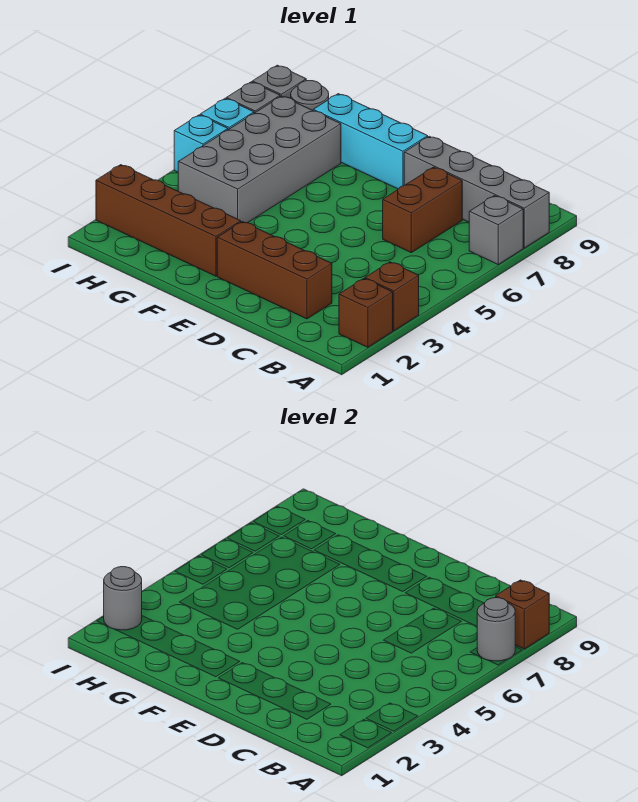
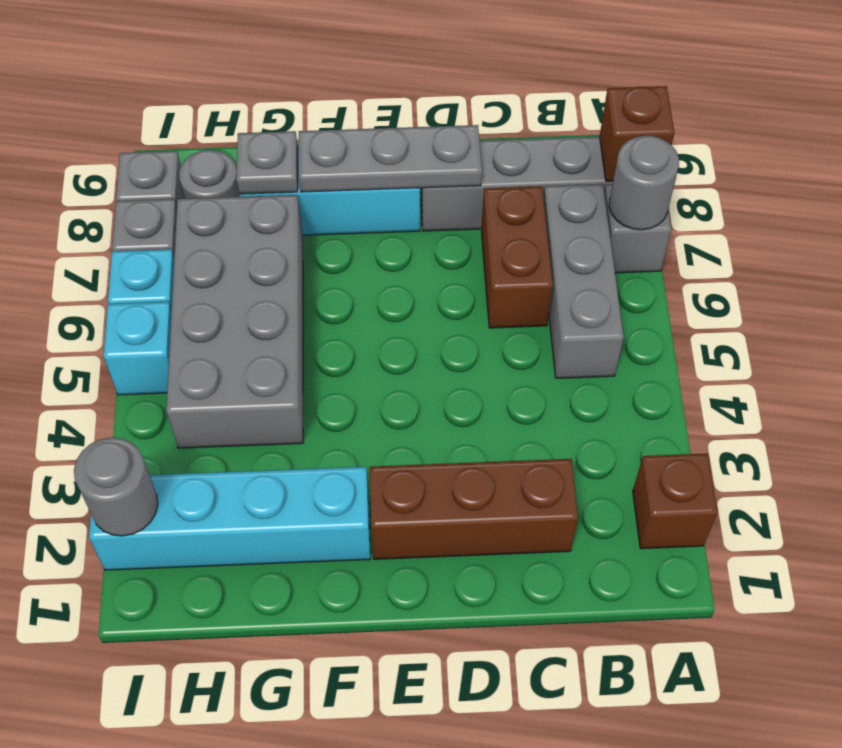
brown brick A3 level 1 -> none
none -> grey brick B5:B7 level 1
none -> grey plate D8:F8 level 2
brown brick F2:I2 level 1 -> cyan brick F2:I2 level 1
none -> grey plate G8 level 2

